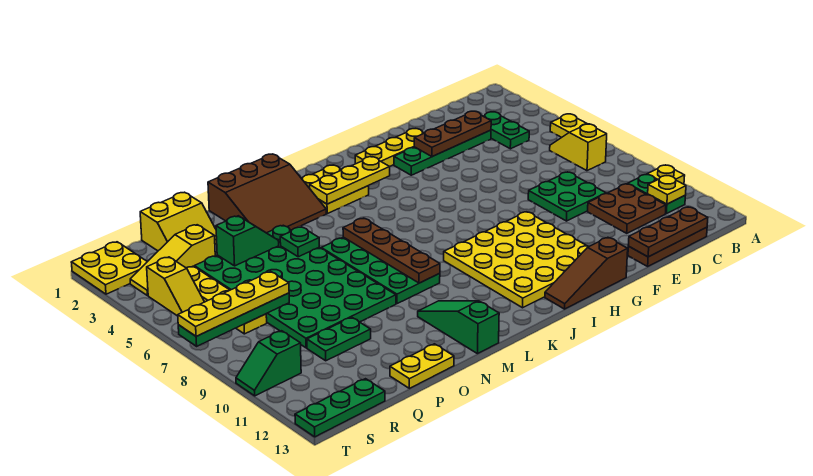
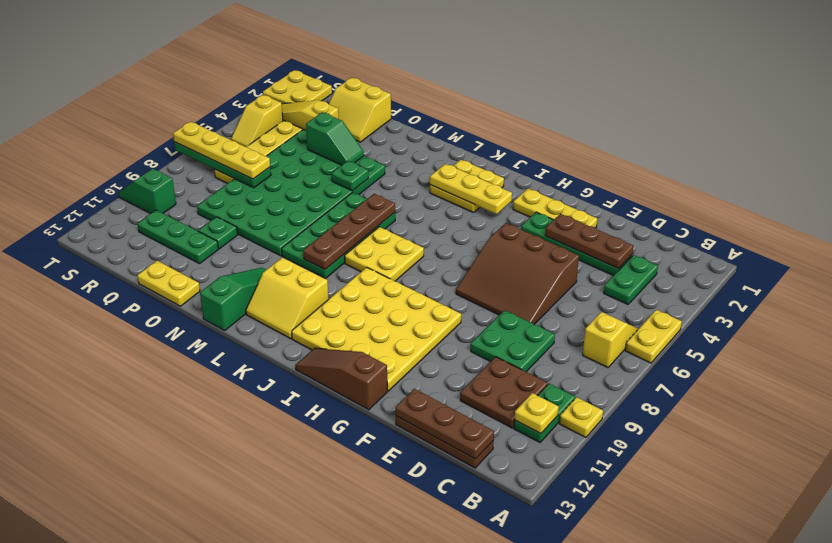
none -> yellow plate J7:K8 level 1
none -> yellow slope K11:L12 level 1 top 11
brown slope L1:N3 level 1 top 1 -> brown slope E5:G7 level 1 top 5
green plate P10:Q10 level 1 -> green plate P10 level 1
green plate R13:T13 level 1 -> green plate P11:R11 level 1

